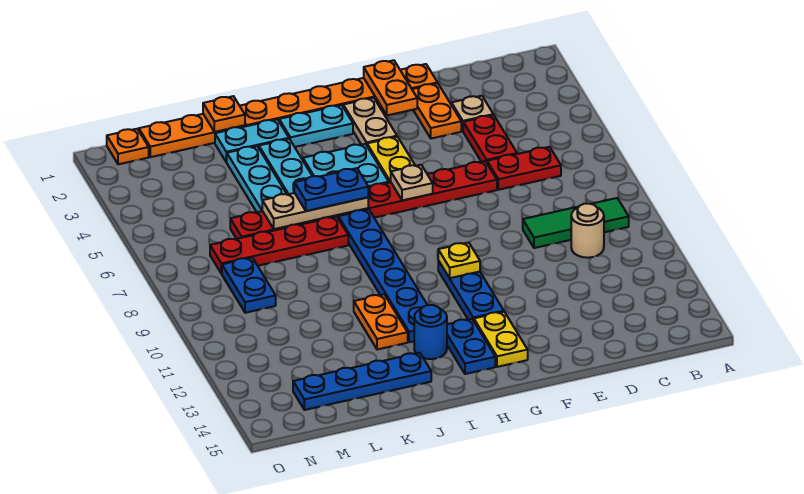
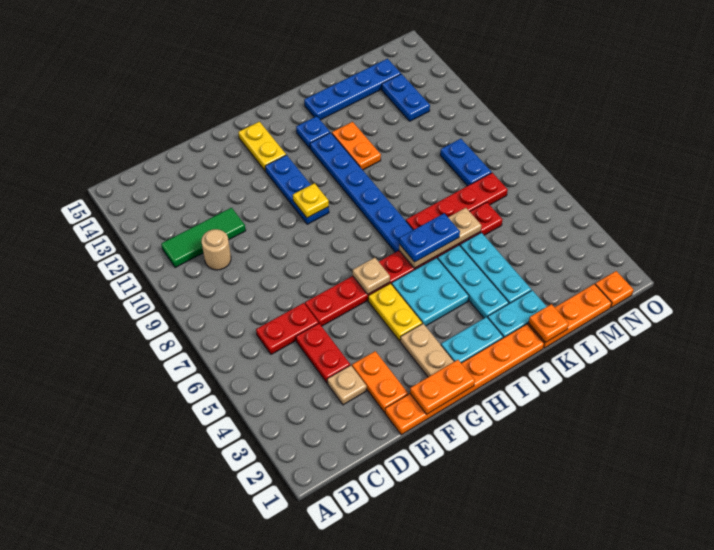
green tile B9:D9 level 1 -> green tile B11:D11 level 1
orange plate F1:F2 level 2 -> orange plate F1:G1 level 2
blue plate H13:H14 level 1 -> blue plate M12:M13 level 1
blue round brick I13 level 1 -> blue plate I13 level 1

